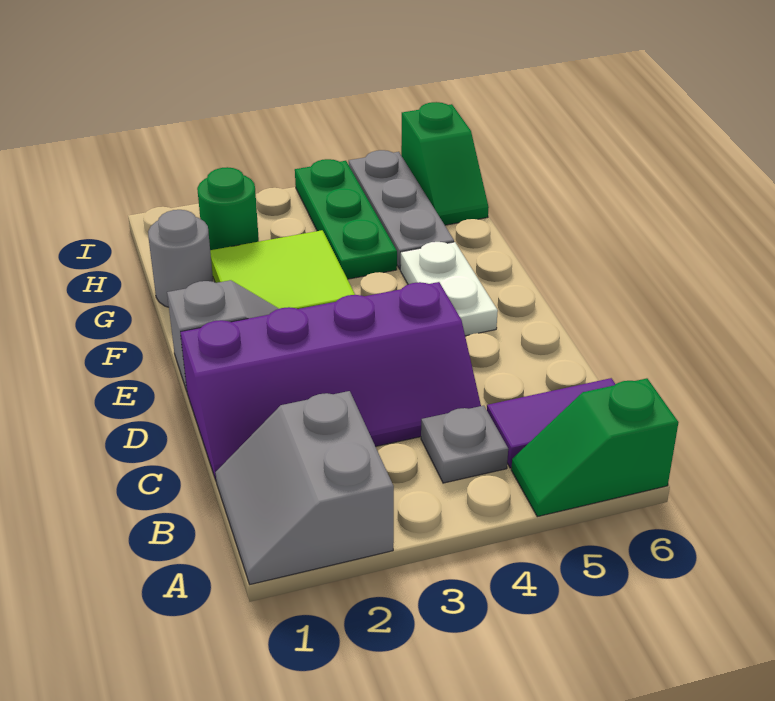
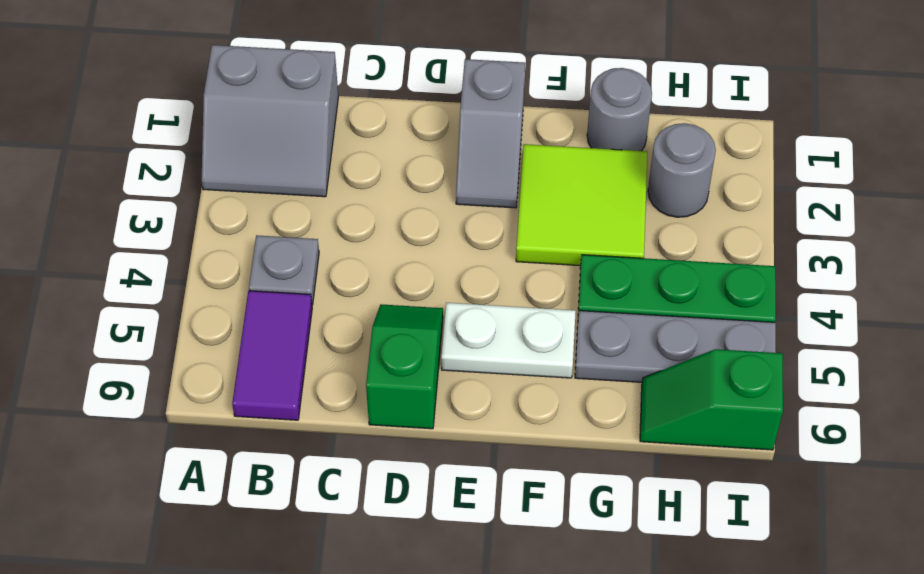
grey slope A1:B2 level 1 top 2 -> grey slope A1:B2 level 1 top 1
green slope A5:A6 level 1 top 6 -> green slope D5:D6 level 1 top 6
purple slope C1:D4 level 1 top D -> none
green round brick H2 level 1 -> grey round brick H2 level 1

